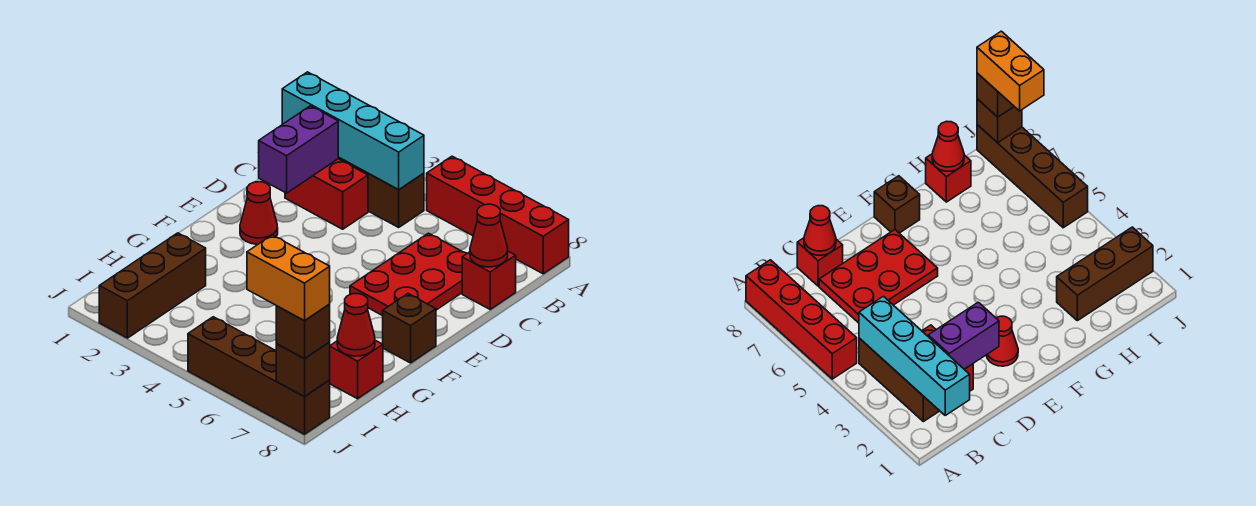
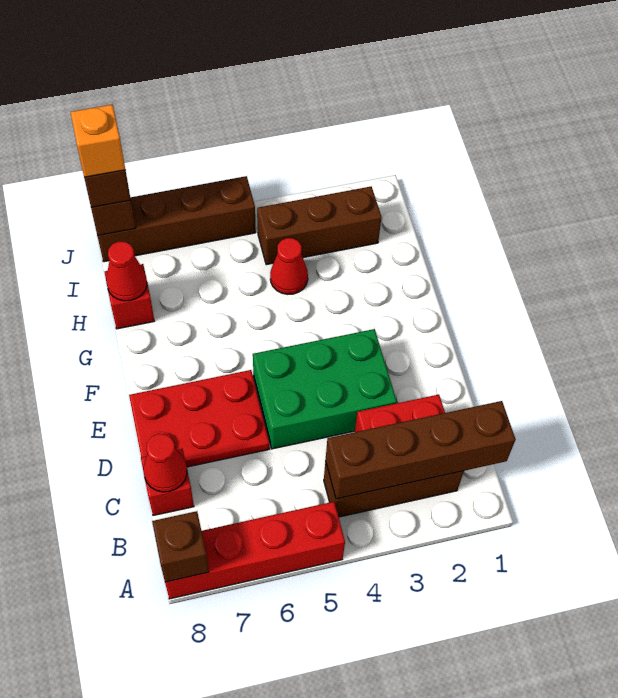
cyan brick B1:B4 level 2 -> brown brick B1:B4 level 2
purple brick C2:D2 level 2 -> none
red plate C6:E7 level 1 -> red plate D6:E8 level 1
none -> green brick D3:E5 level 1
red cone E2 level 1 -> red cone H4 level 1
brown brick F8 level 1 -> brown brick A8 level 2
brown brick H2:J2 level 1 -> brown brick I2:I4 level 1
orange brick J7:J8 level 4 -> orange brick J8 level 4

